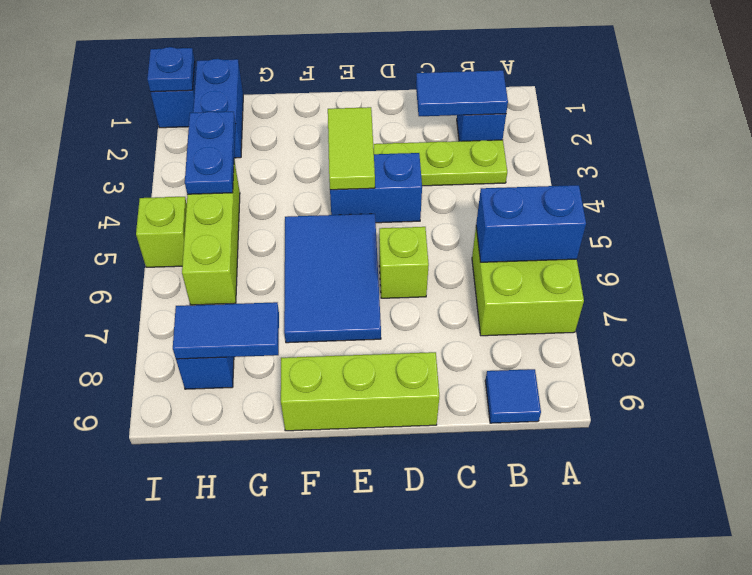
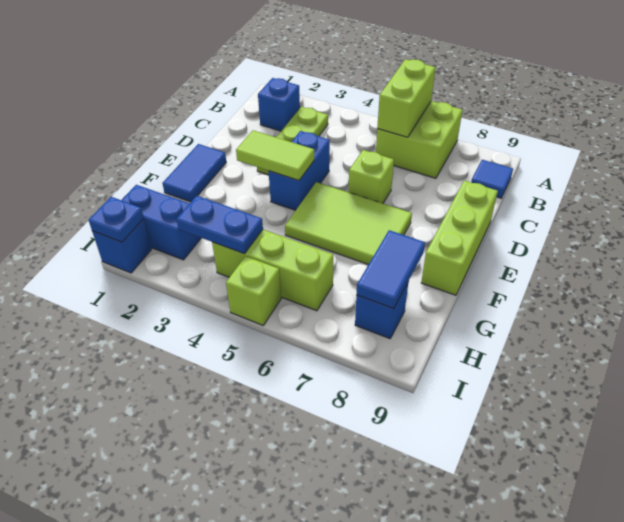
blue brick A6:B6 level 2 -> lime brick A6:B6 level 2
blue tile B2:C2 level 2 -> blue tile E1:F1 level 1
blue tile E5:F7 level 1 -> lime tile E5:F7 level 1

